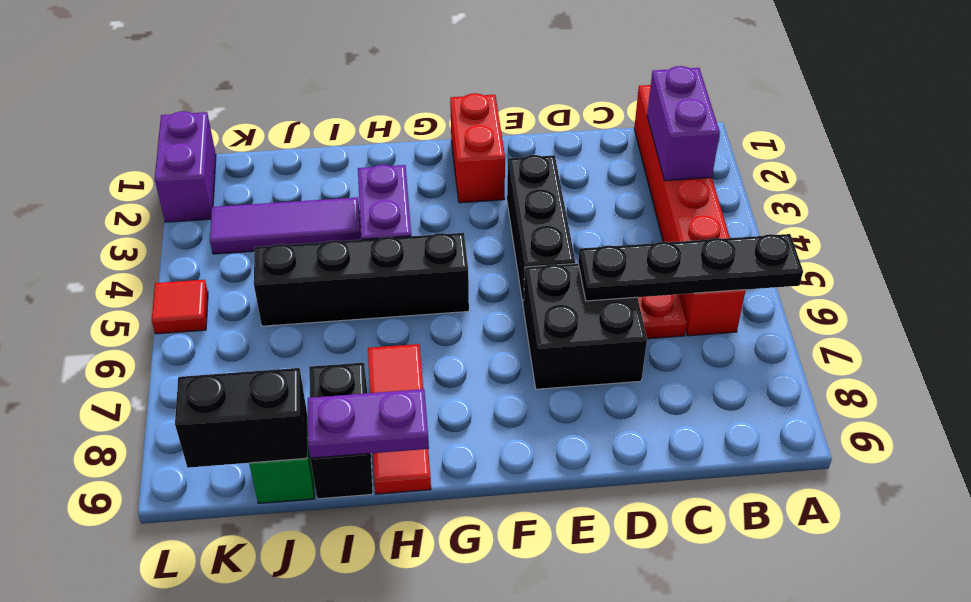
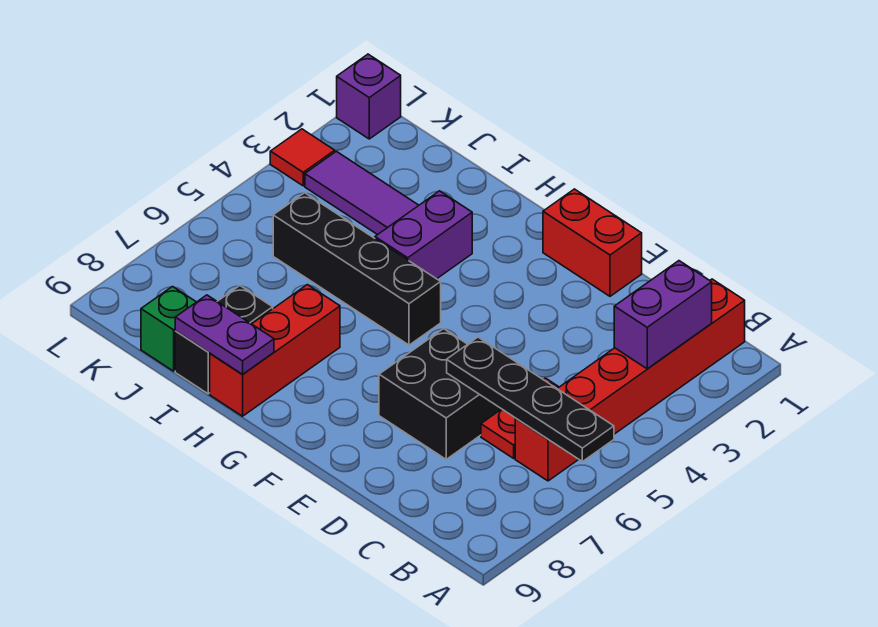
black brick E3:E5 level 1 -> none
red brick F1:F2 level 1 -> red brick E1:F1 level 1
red tile H7:H9 level 1 -> red brick H7:H9 level 1
black brick J9:K9 level 2 -> none
purple brick L1:L2 level 1 -> purple brick L1 level 1
red tile L5 level 1 -> red tile L3 level 1

